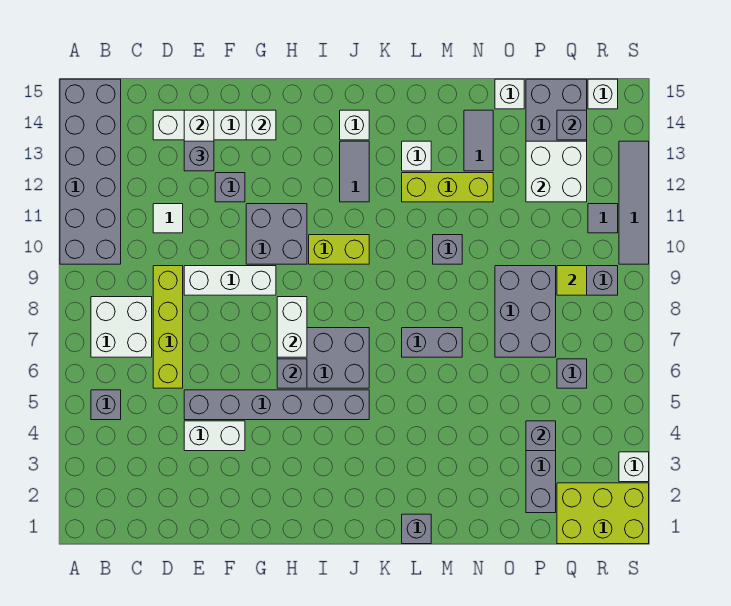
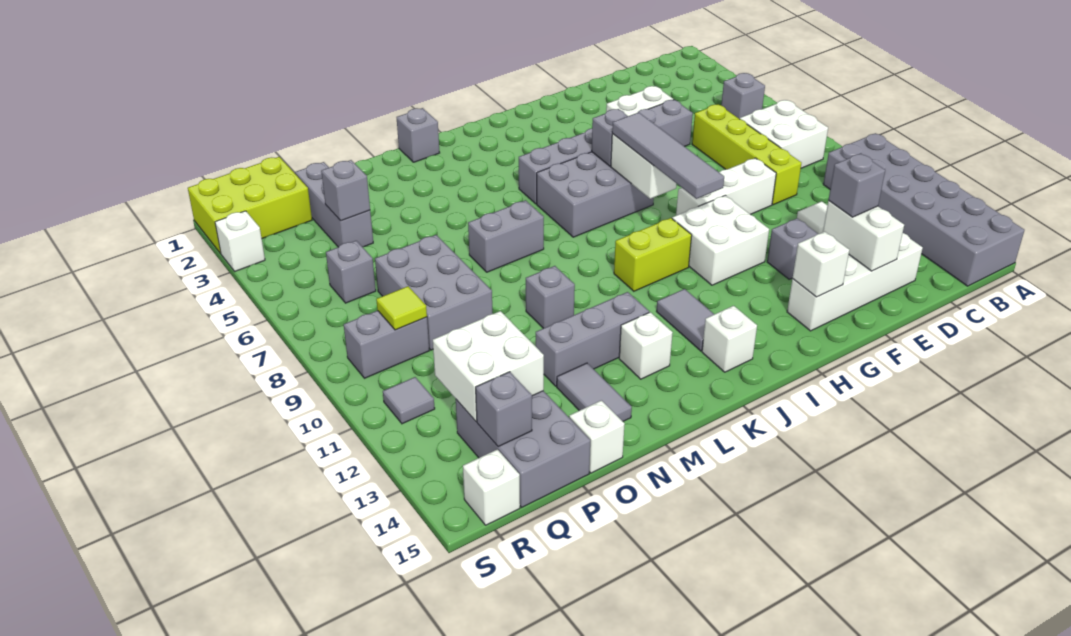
grey brick G10:H11 level 1 -> white brick G10:H11 level 1
lime brick L12:N12 level 1 -> grey brick L12:N12 level 1
grey tile S10:S13 level 1 -> grey tile H7:H10 level 3

